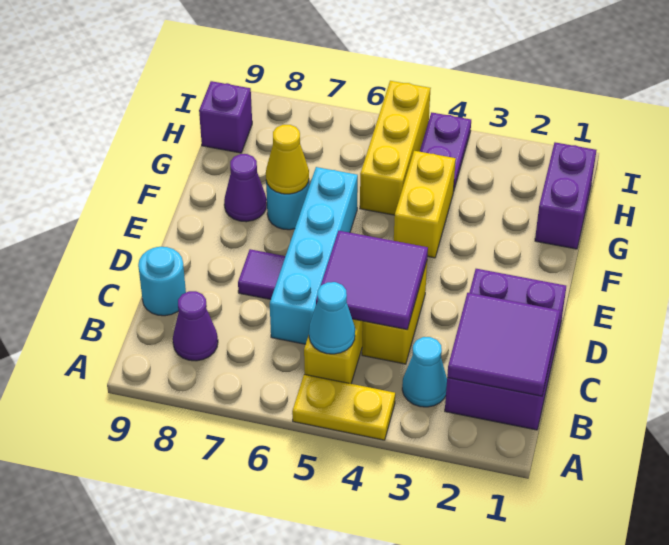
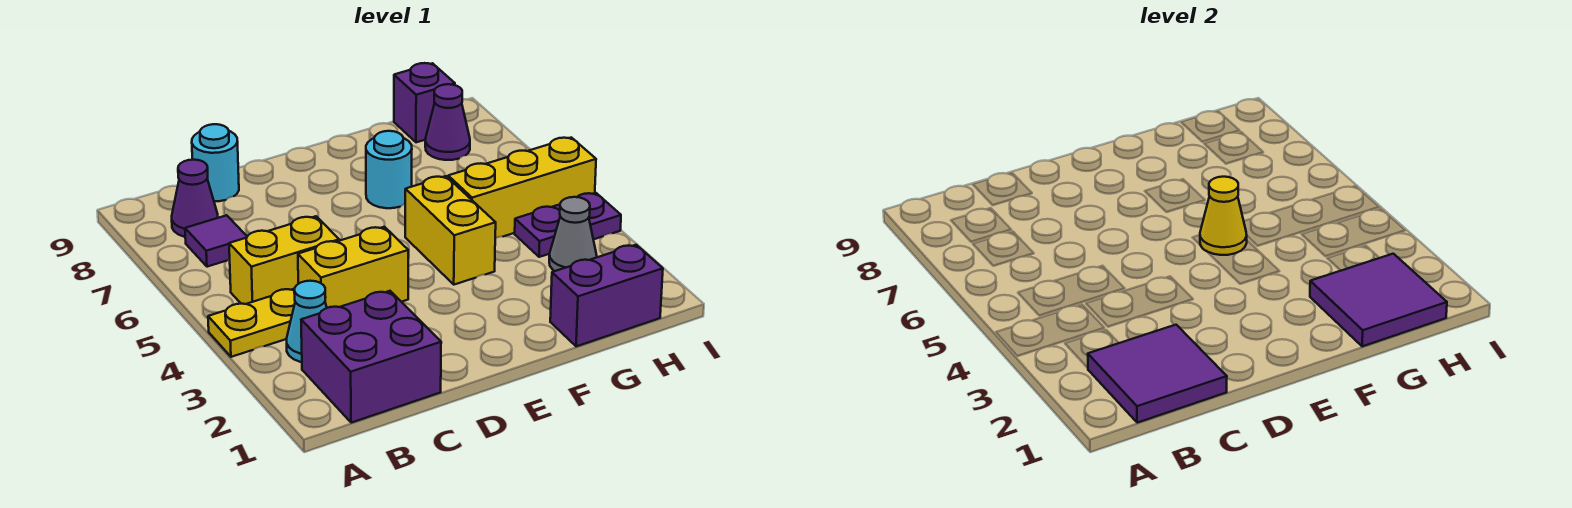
yellow plate A4:A5 level 1 -> yellow plate A4:B4 level 1
purple brick B1:D2 level 1 -> purple brick B1:C2 level 1
cyan cone B5 level 2 -> none
purple tile C4:D5 level 2 -> purple tile G1:H2 level 2
cyan brick C6:F6 level 1 -> none
purple tile D7 level 1 -> purple tile B7 level 1
yellow brick F4:G4 level 1 -> yellow brick F4:F5 level 1
yellow cone F7 level 2 -> yellow cone F5 level 2
purple cone F8 level 1 -> purple cone H8 level 1
none -> grey cone H3 level 1

